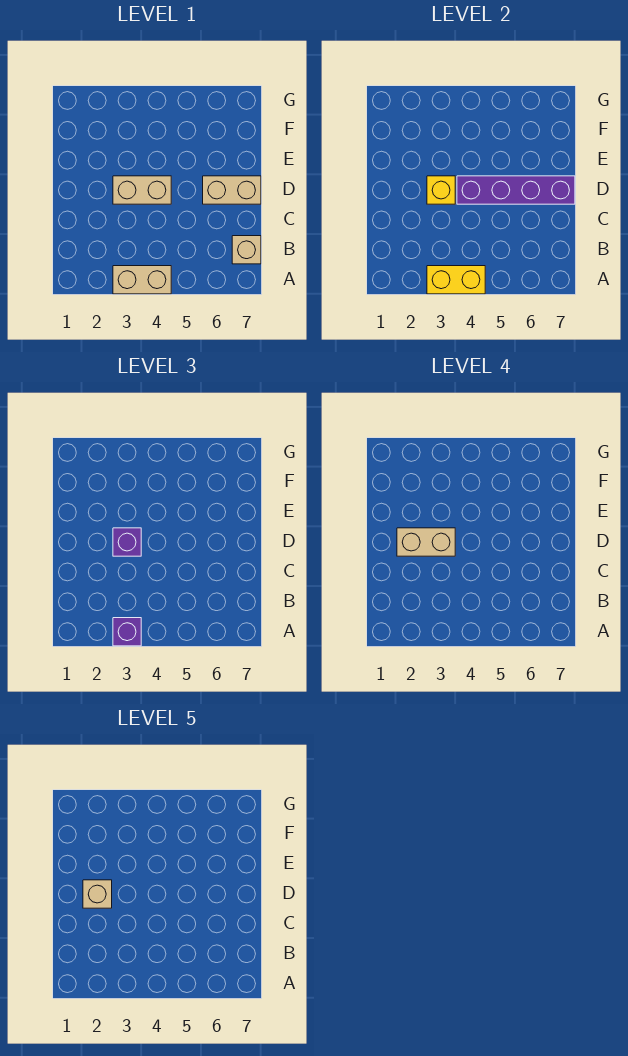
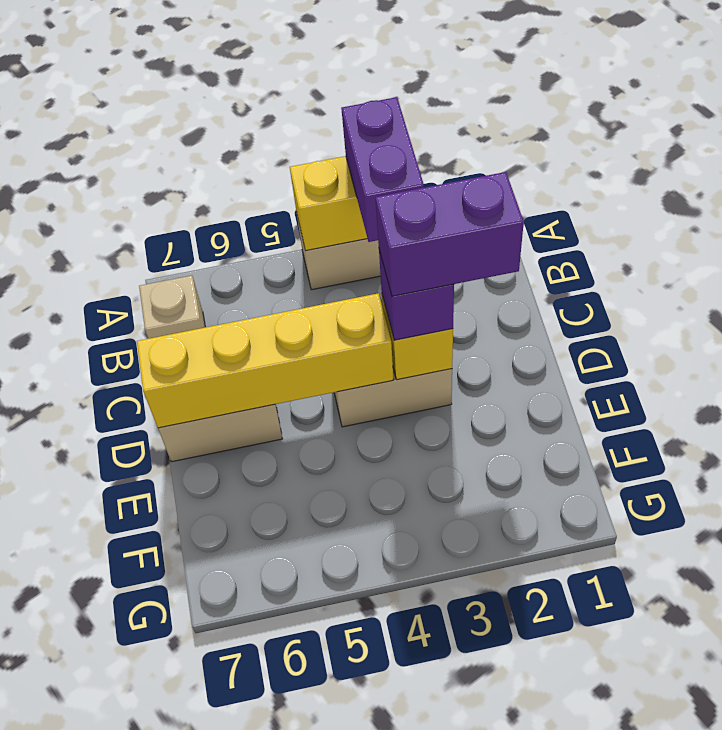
purple brick A3 level 3 -> purple brick A3:B3 level 3
tan brick D2:D3 level 4 -> purple brick D2:D3 level 4
tan brick D2 level 5 -> none
purple brick D4:D7 level 2 -> yellow brick D4:D7 level 2

